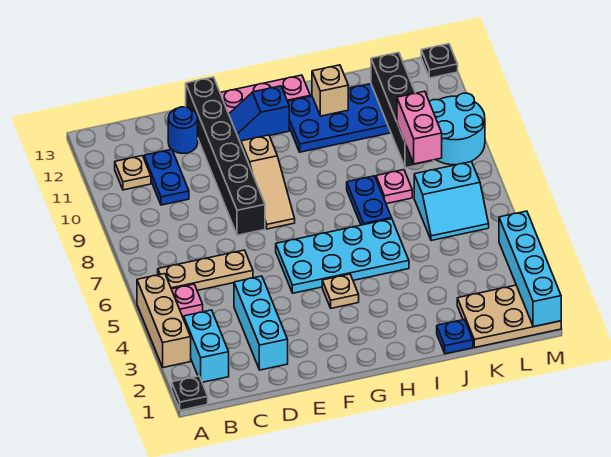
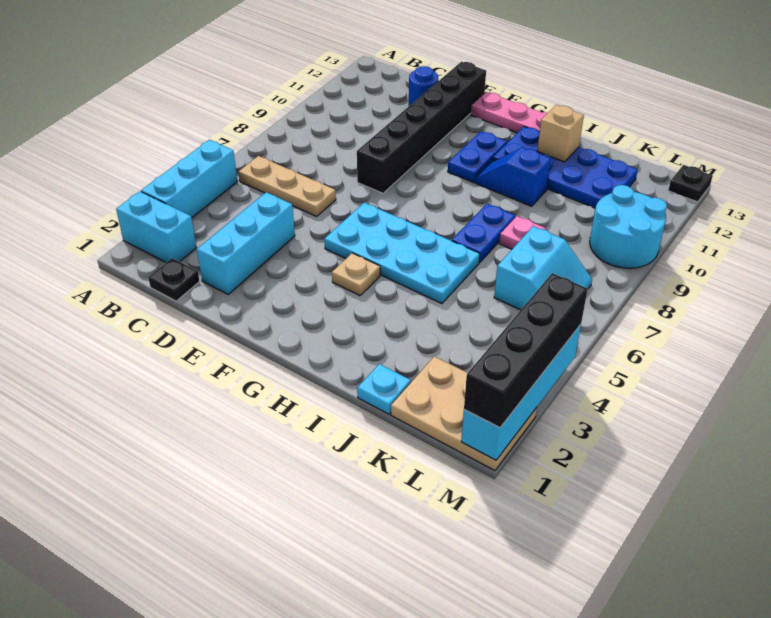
black plate A1 level 1 -> black plate C1 level 1
tan brick A3:A5 level 1 -> cyan brick A3:A5 level 1
cyan brick B2:B3 level 1 -> cyan brick A2:B2 level 1
pink plate B5 level 1 -> none
tan plate B11 level 1 -> none
blue plate C10:C11 level 1 -> blue plate G10:G11 level 1
tan slope F8:F10 level 1 top 10 -> none
blue slope F12:G12 level 1 top G -> blue slope H10:I10 level 1 top I
blue plate J1 level 1 -> cyan plate J1 level 1
cyan slope K6:L7 level 1 top 7 -> cyan slope K6:L7 level 1 top K
pink brick K8:K9 level 3 -> none
black brick K9:K12 level 2 -> black brick M1:M4 level 3

